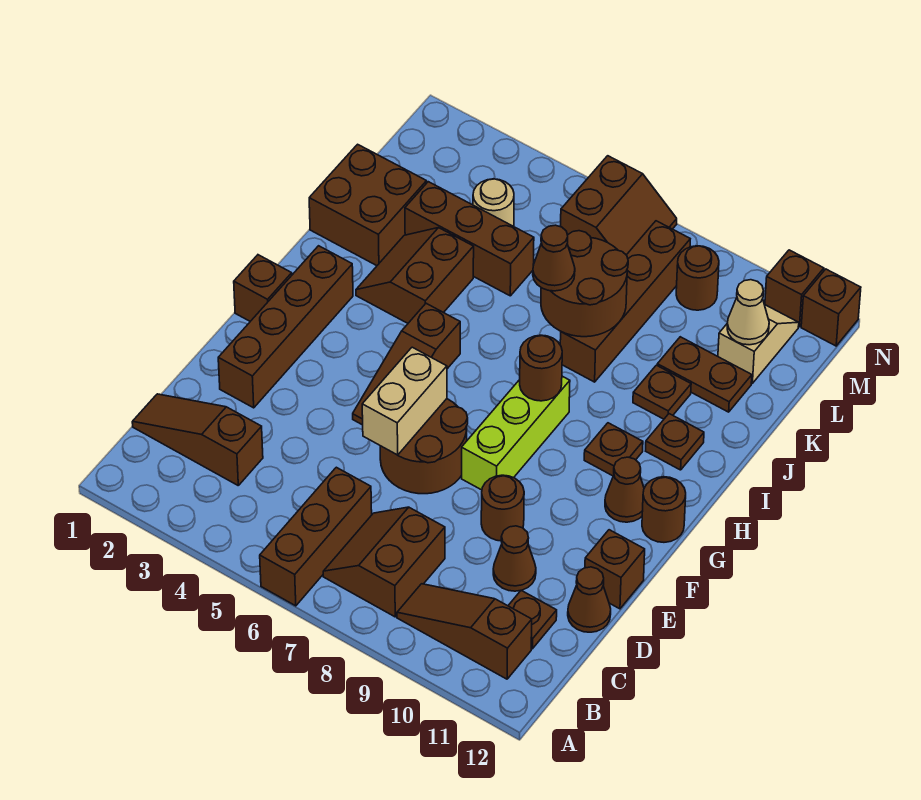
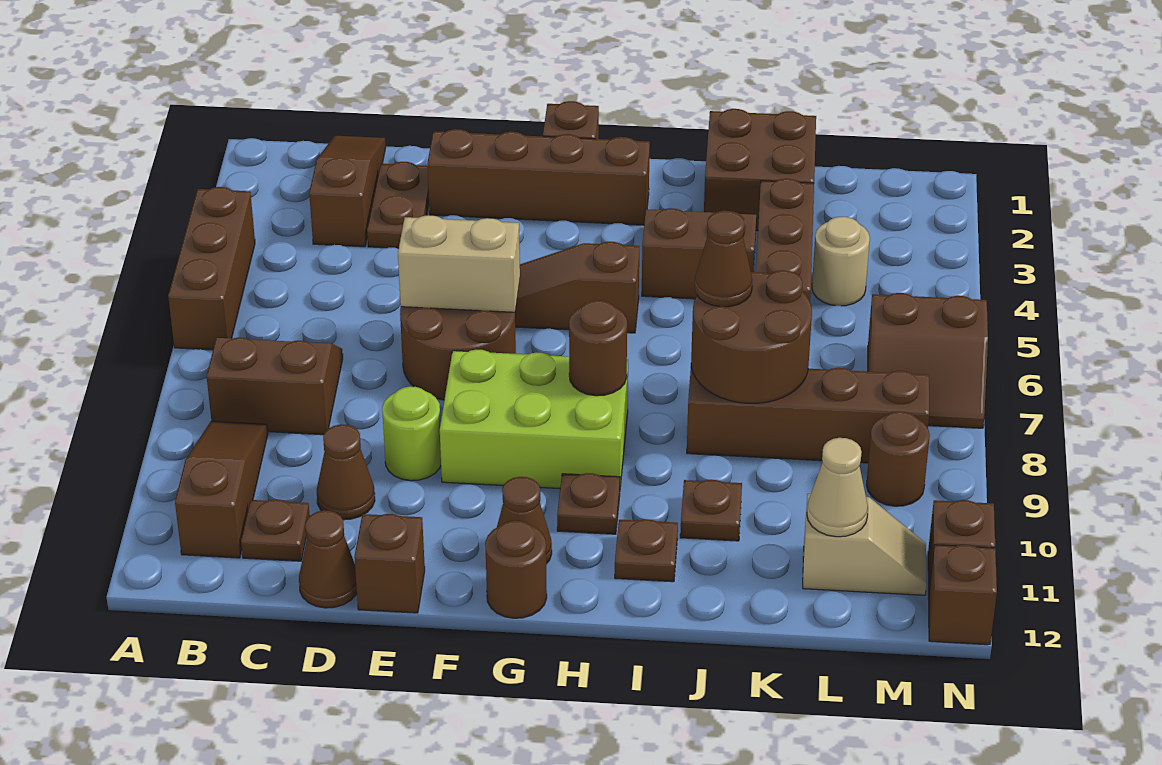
brown brick A6:C6 level 1 -> brown brick A4:A6 level 1
brown round brick E9 level 1 -> lime round brick E9 level 1
lime brick F8:H8 level 1 -> lime brick F8:H9 level 1
brown plate K10:K11 level 1 -> brown plate D2:D3 level 1

